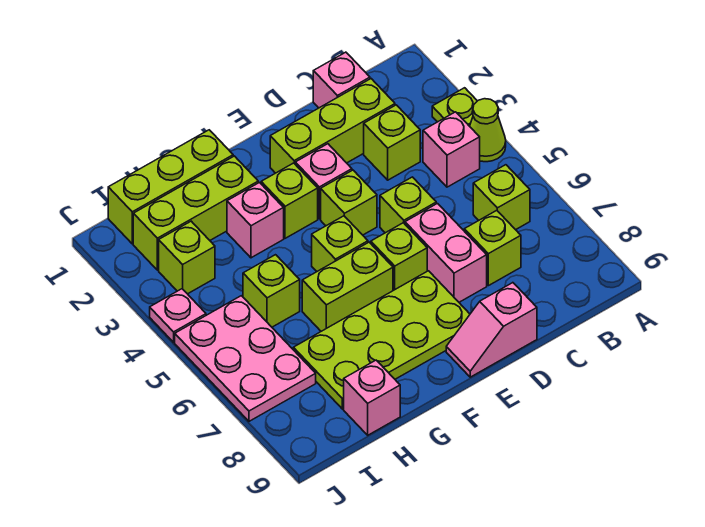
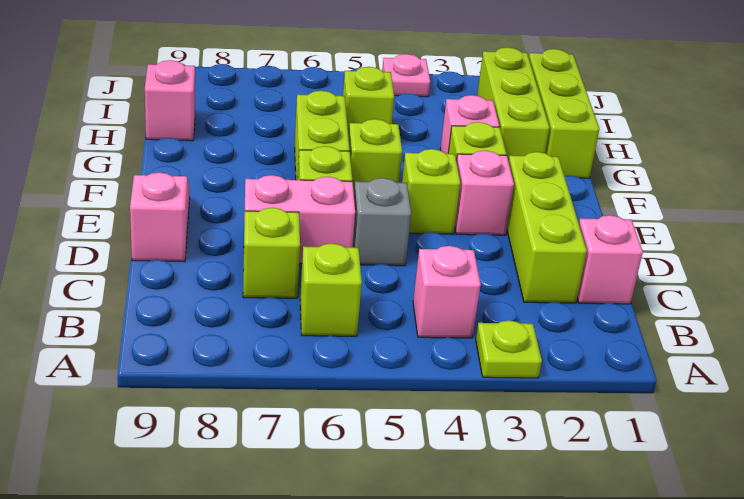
lime cone A4 level 1 -> none
lime brick C3 level 1 -> none
lime brick D5 level 1 -> grey brick D5 level 1
lime plate E7:H8 level 1 -> none
lime brick I3 level 1 -> none
pink plate I5:J7 level 1 -> none

